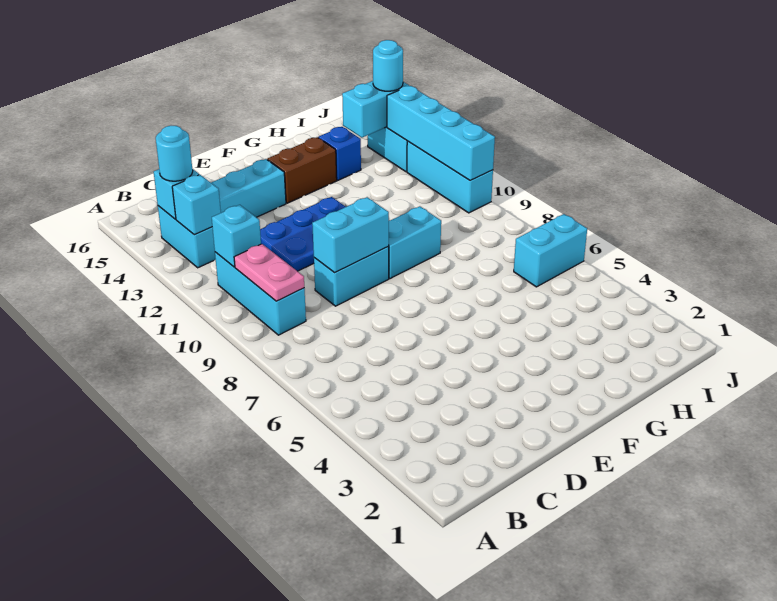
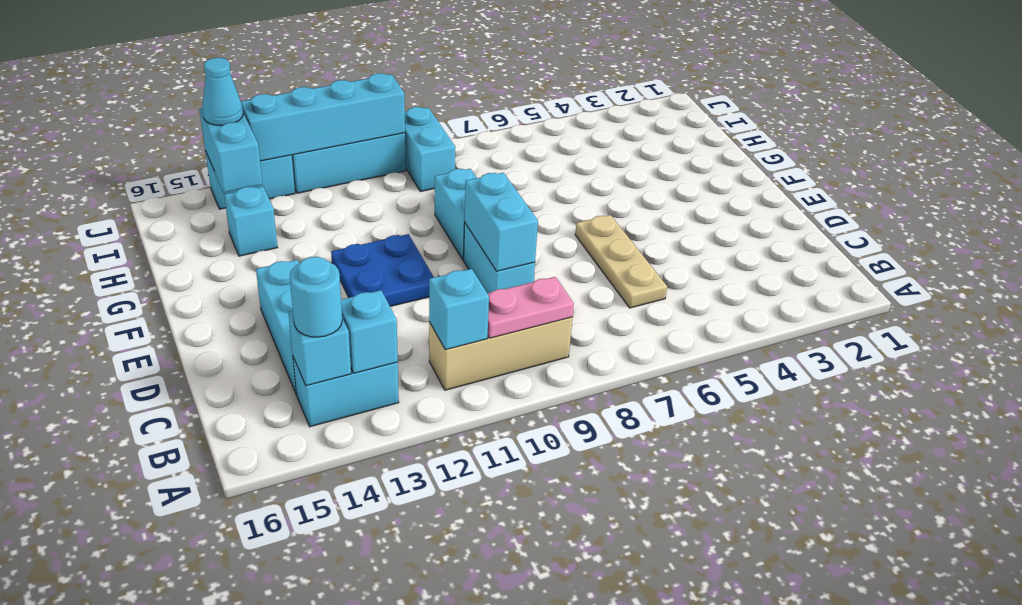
cyan brick B9:B11 level 1 -> tan brick B9:B11 level 1
none -> tan plate C6:E6 level 1
blue plate D11:F12 level 1 -> blue plate E11:F12 level 1
brown brick F14:G14 level 1 -> none
blue brick H14 level 1 -> cyan brick H14 level 1
cyan brick I6:J6 level 1 -> cyan brick I9:J9 level 1
cyan round brick J14 level 3 -> cyan cone J14 level 3

